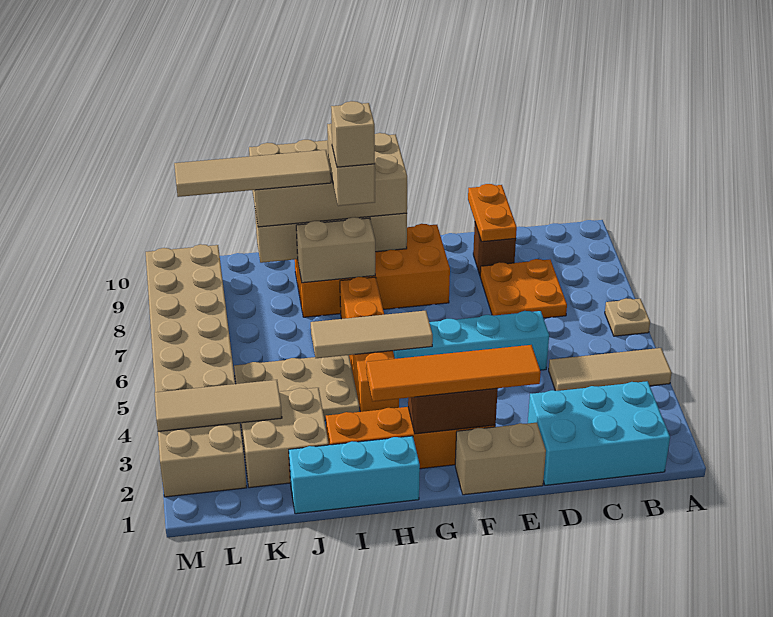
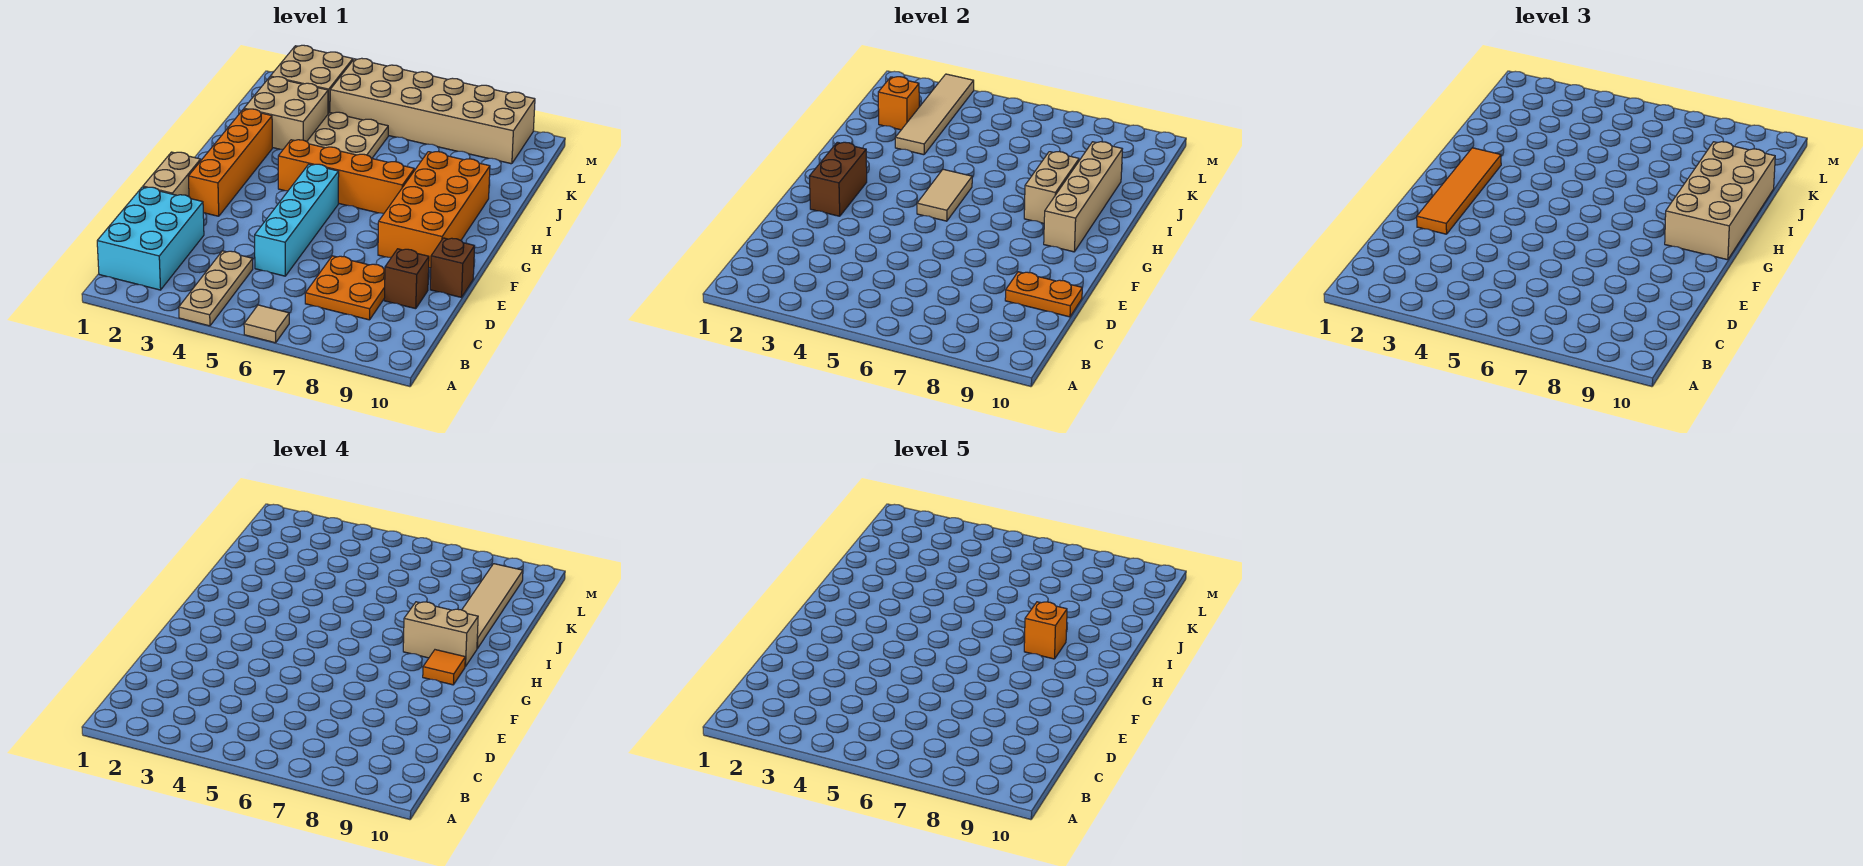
tan tile A4:C4 level 1 -> tan plate A4:C4 level 1
tan plate A6 level 1 -> tan tile A6 level 1
none -> brown brick E10 level 1
tan tile G5:I5 level 2 -> tan tile G5:H5 level 2
none -> orange tile G9 level 4
cyan brick H1:J1 level 1 -> none
tan brick H8 level 5 -> orange brick H8 level 5
none -> orange brick K2 level 2
tan tile K3:M3 level 2 -> tan tile J3:M3 level 2

